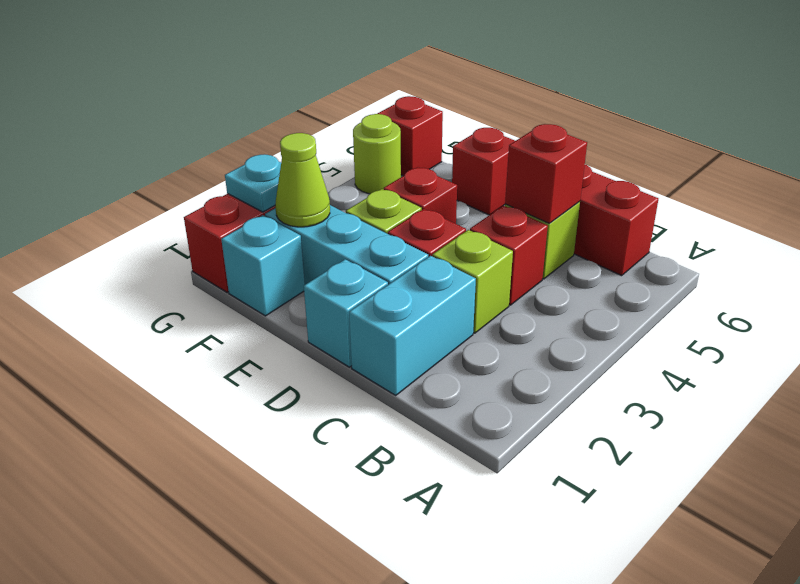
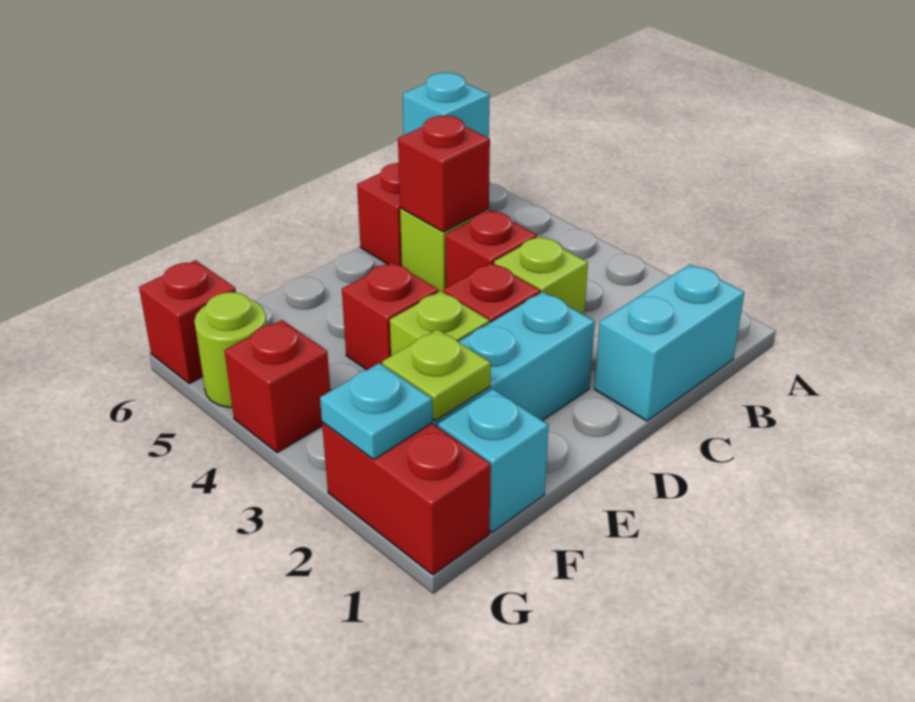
cyan brick C1:C2 level 1 -> cyan brick B1:C1 level 1
cyan brick D1 level 1 -> cyan brick B6 level 2
red brick E6 level 1 -> red brick G4 level 1
lime cone F2 level 2 -> lime plate F2 level 2

